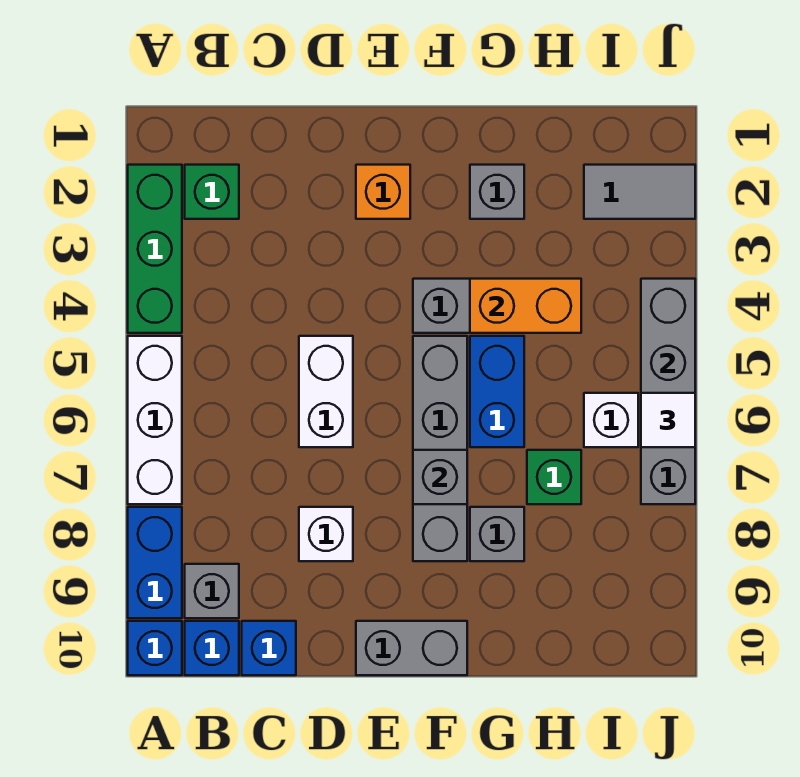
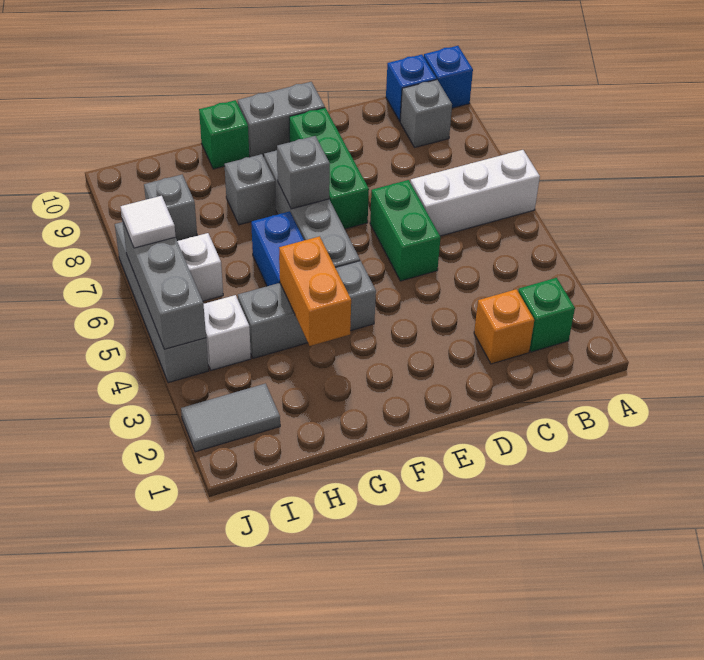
green brick A2:A4 level 1 -> green brick E7:E9 level 1
white brick A5:A7 level 1 -> white brick A6:C6 level 1
blue brick A8:A9 level 1 -> none
blue brick C10 level 1 -> none
white brick D5:D6 level 1 -> green brick D5:D6 level 1
white brick D8 level 1 -> white brick I4 level 1
orange brick E2 level 1 -> orange brick C2 level 1
grey brick G2 level 1 -> grey brick I8 level 1
orange brick G4:H4 level 2 -> orange brick G3:G4 level 2
green brick H7 level 1 -> green brick G10 level 1

